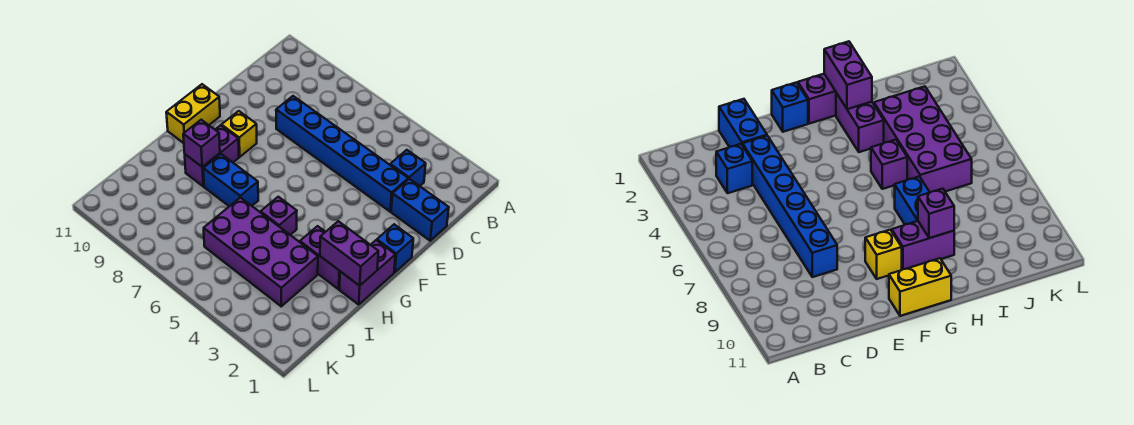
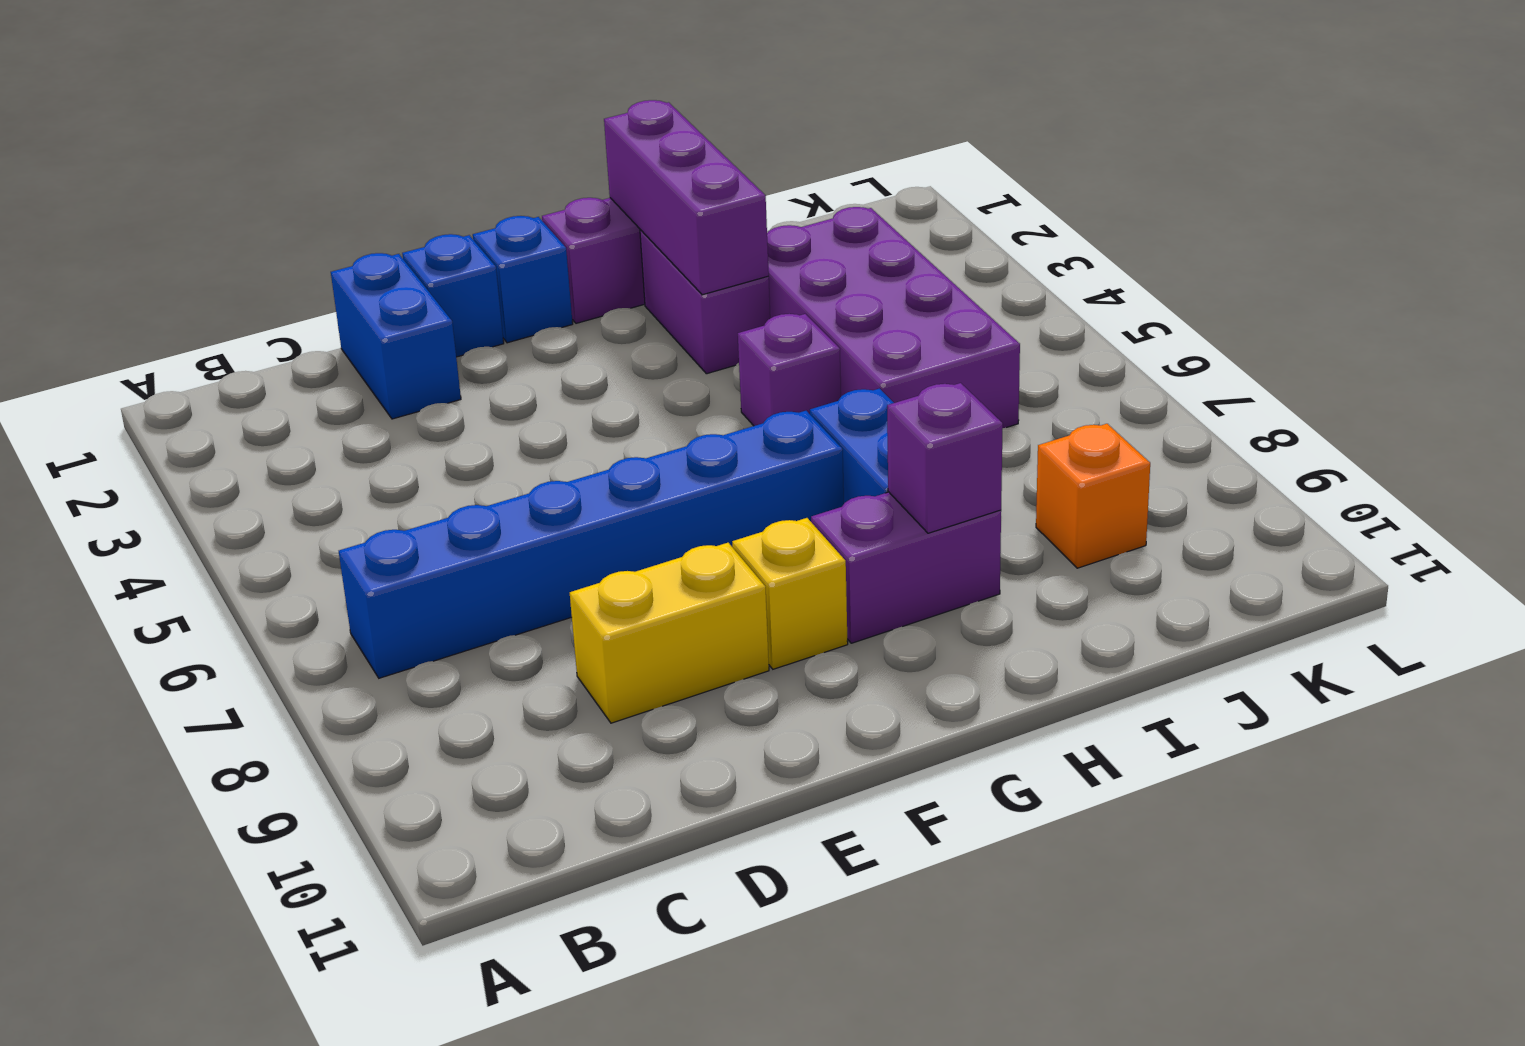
blue brick C3 level 1 -> blue brick E1 level 1
blue brick D3:D8 level 1 -> blue brick B7:G7 level 1
yellow brick F11:G11 level 1 -> yellow brick D9:E9 level 1
purple brick H1:H2 level 2 -> purple brick H1:H3 level 2
none -> orange brick J9 level 1

